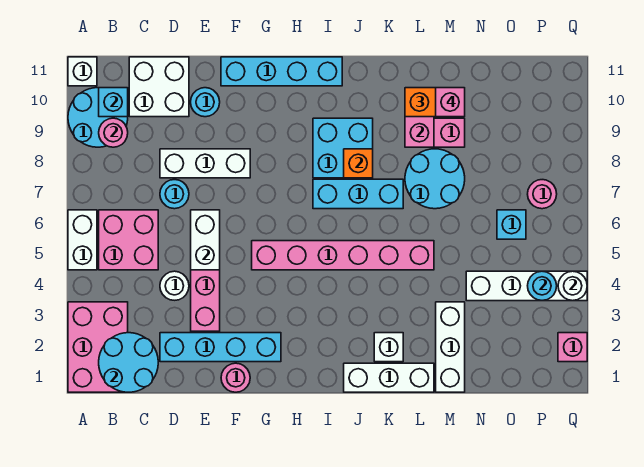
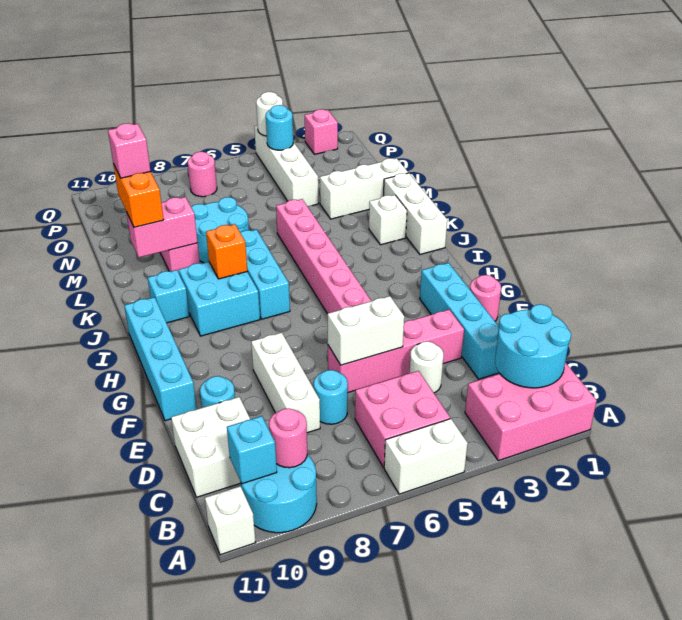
cyan brick O6 level 1 -> cyan brick J10 level 1

